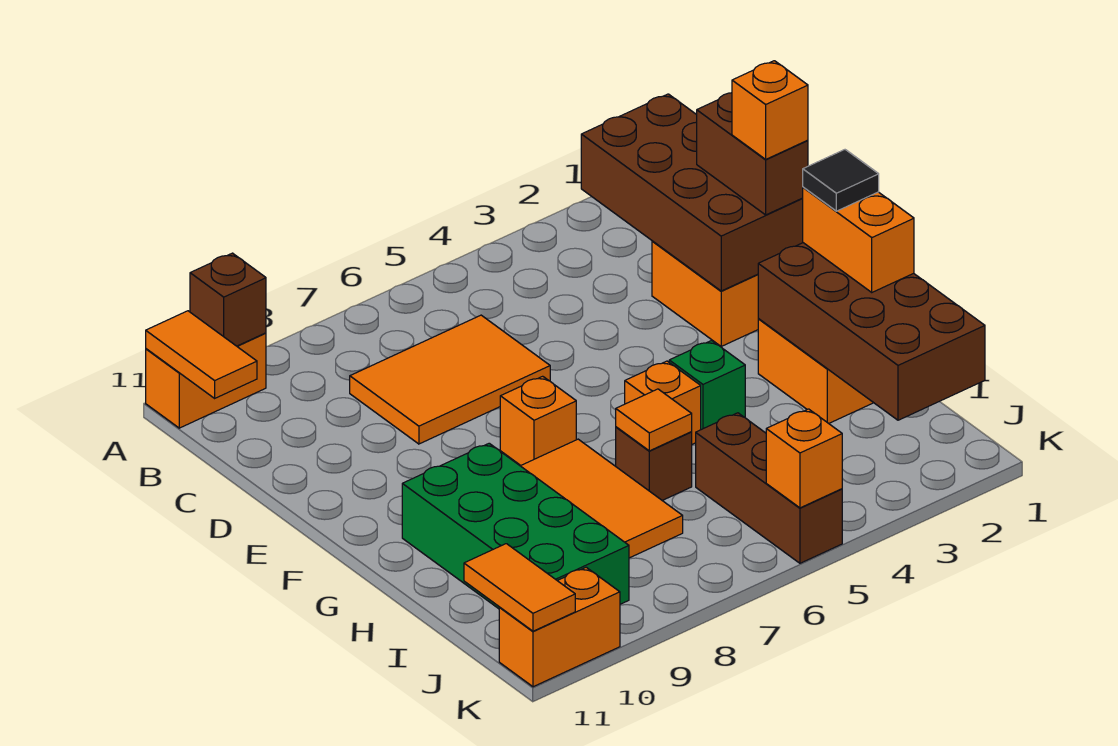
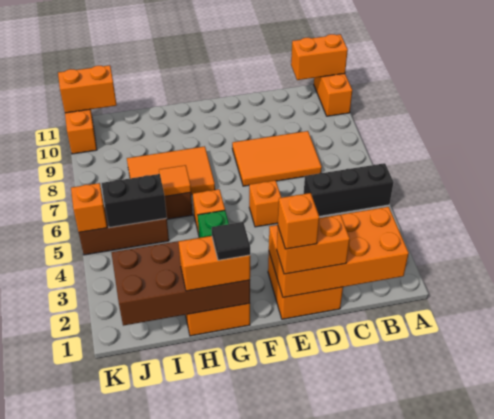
none -> black brick A5:C5 level 1
brown brick A10 level 2 -> none
orange tile A11:B11 level 2 -> orange brick A11:B11 level 2
brown brick B1:E2 level 2 -> orange brick B1:E2 level 2
orange tile C6:D8 level 1 -> orange tile C7:E8 level 1
brown brick D1:E1 level 3 -> orange brick D1:E1 level 3
orange brick F7 level 1 -> orange brick E5 level 1
green brick G9:J10 level 1 -> none
none -> black brick I5:J5 level 2
orange tile J11:K11 level 2 -> orange brick J11:K11 level 2

